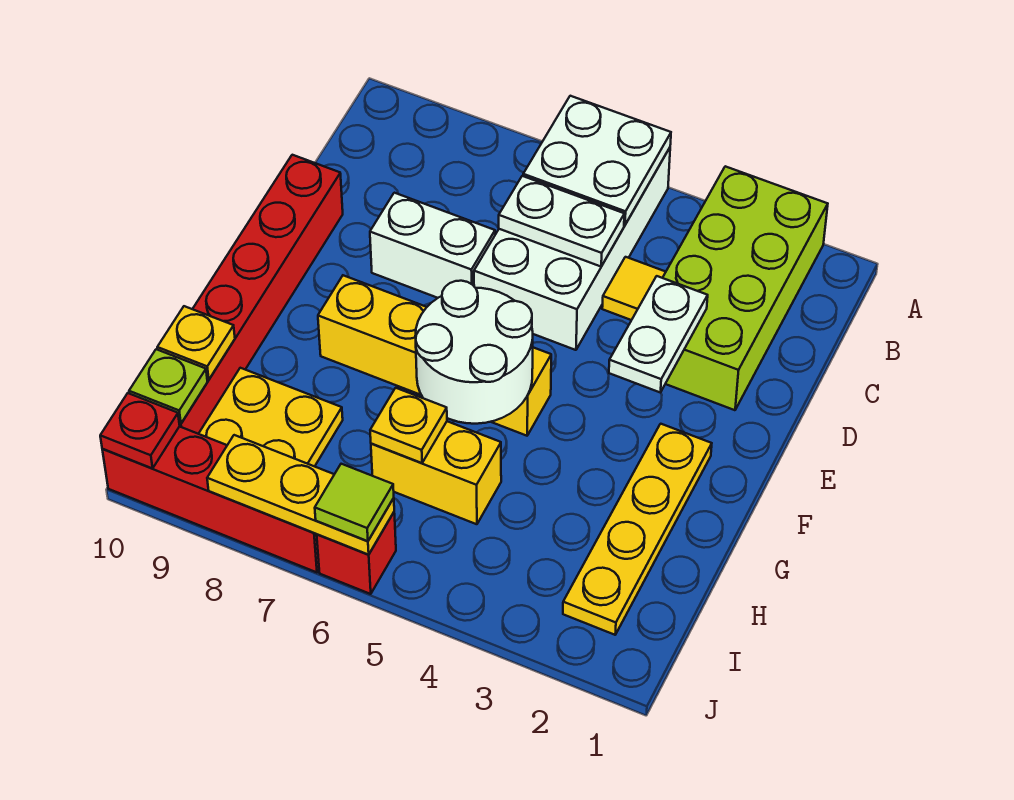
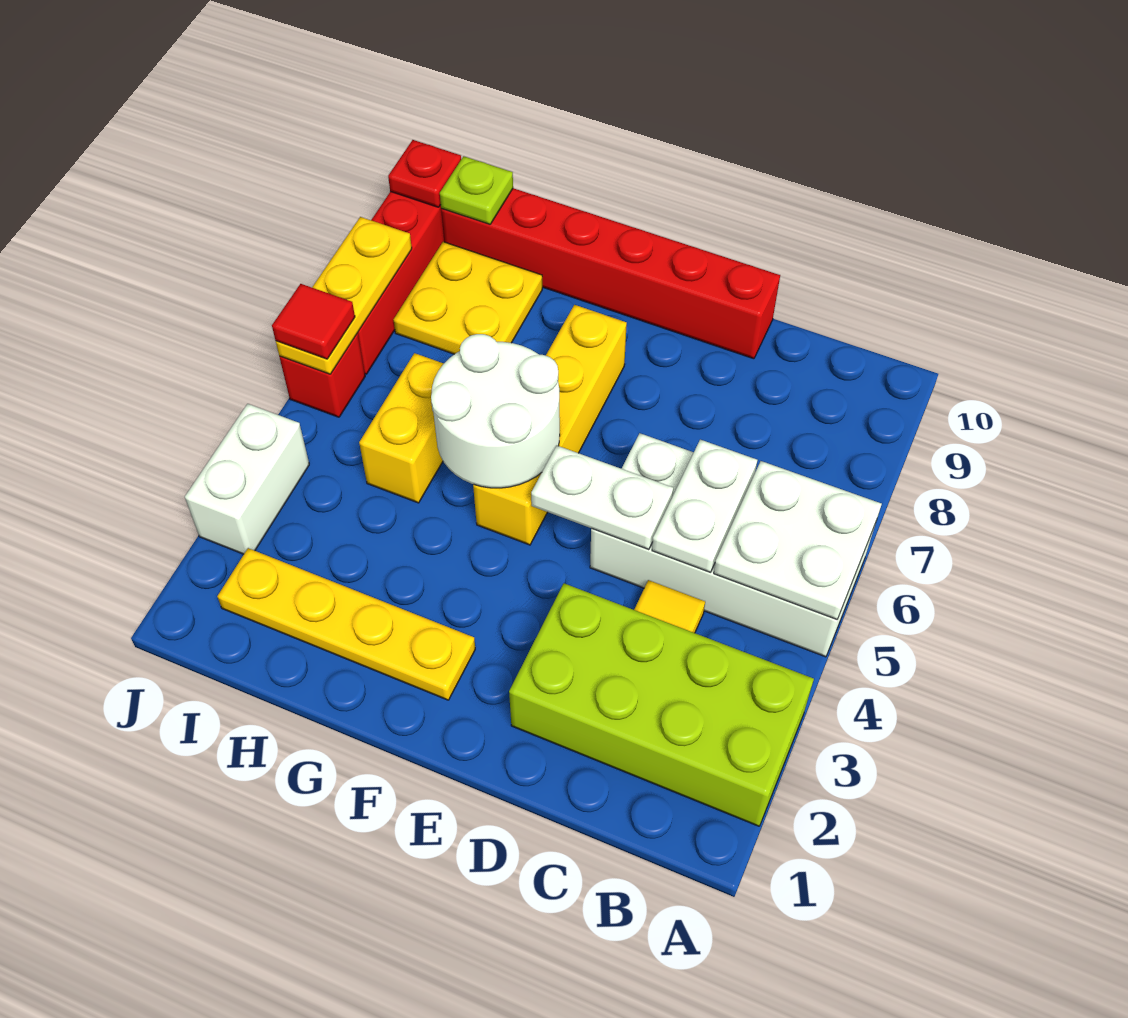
white plate D3:E3 level 2 -> white plate D5:E5 level 2
white brick D7:D8 level 1 -> white brick J3:J4 level 1
yellow plate H6 level 2 -> none
yellow plate H10 level 2 -> none
lime tile J6 level 3 -> red tile J6 level 3

